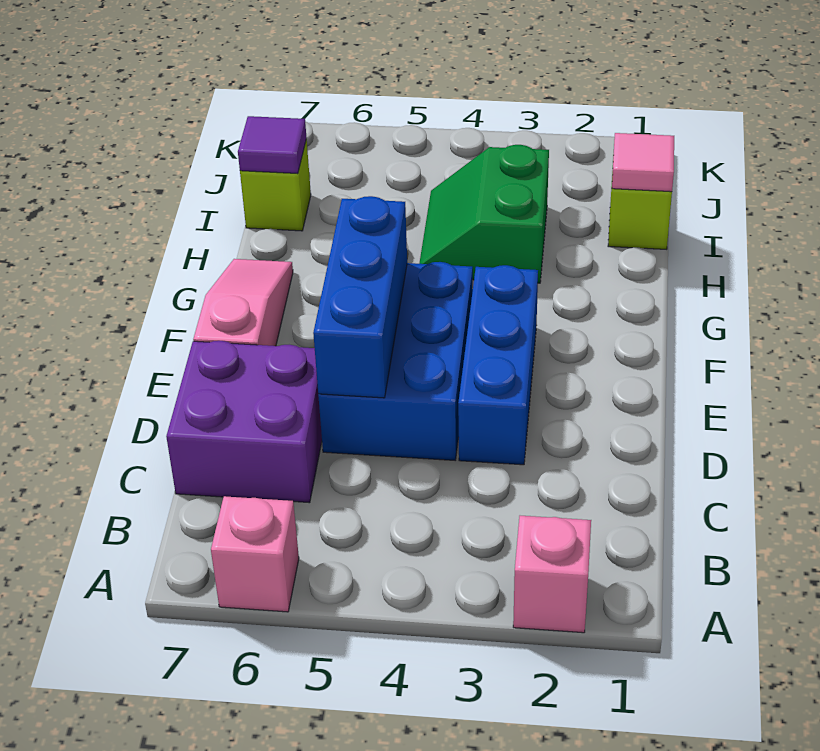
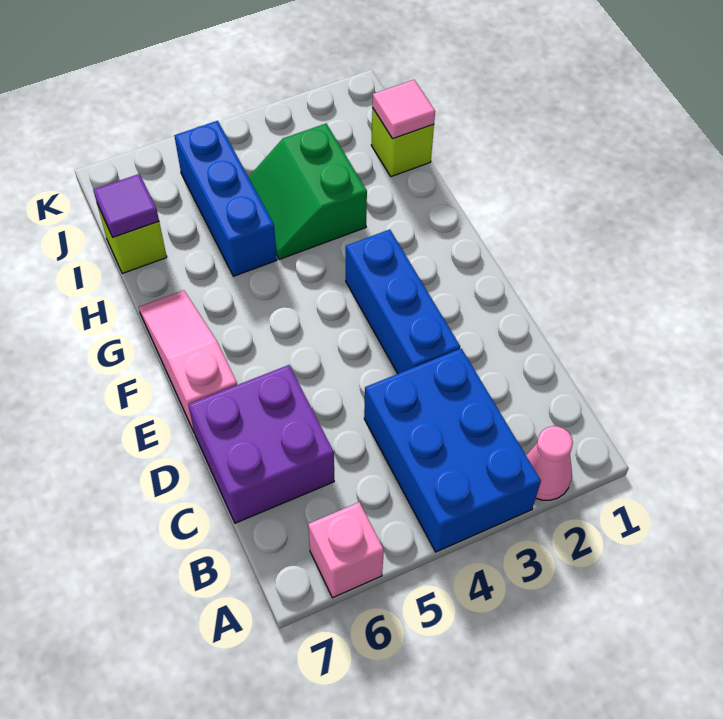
pink brick A2 level 1 -> pink cone A2 level 1
blue brick D4:F5 level 1 -> blue brick A3:C4 level 1
blue brick D5:F5 level 2 -> blue brick H5:J5 level 1

